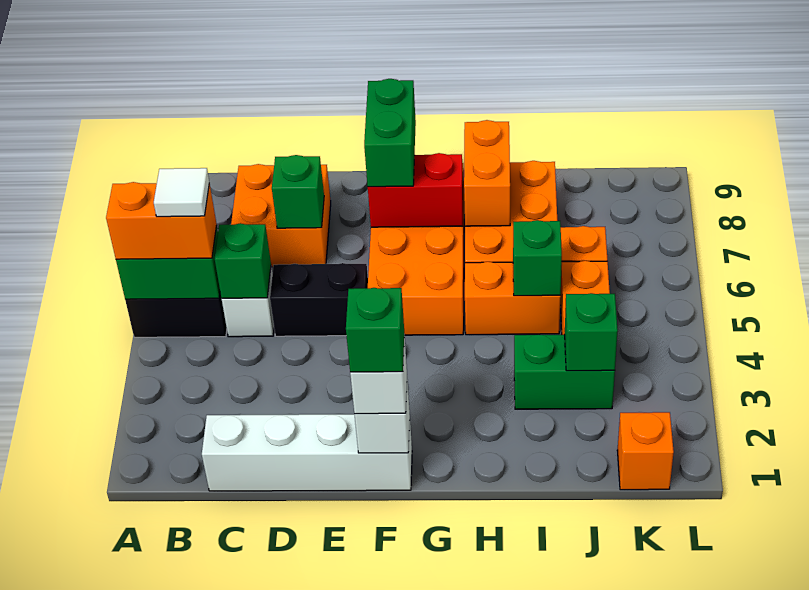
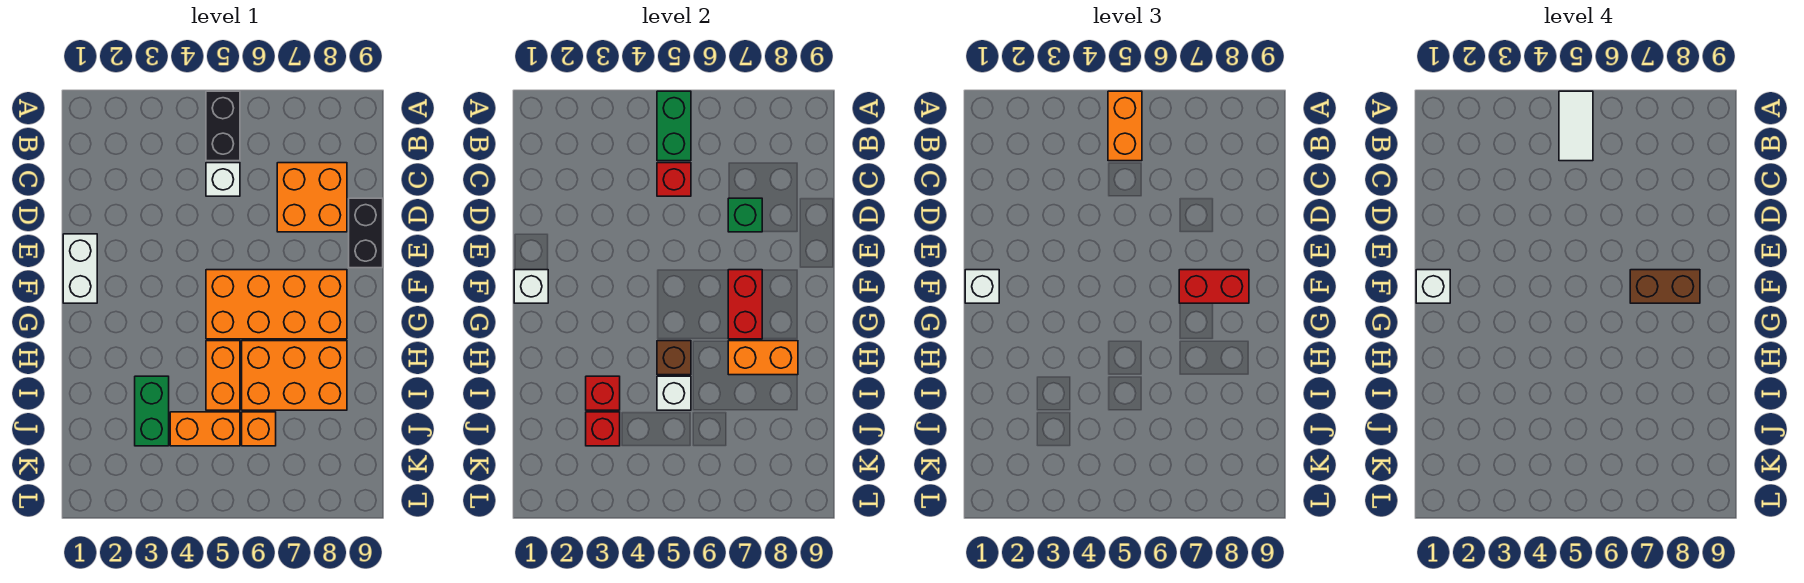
white tile B5 level 4 -> white tile A5:B5 level 4
white brick C1:F1 level 1 -> white brick E1:F1 level 1
green brick C5 level 2 -> red brick C5 level 2
black brick D5:E5 level 1 -> black brick D9:E9 level 1
green brick F1 level 4 -> white brick F1 level 4
green brick F7:F8 level 3 -> red brick F7:F8 level 3
none -> brown brick F7:F8 level 4
none -> brown brick H5 level 2
none -> red brick I3 level 2
green brick I5 level 2 -> white brick I5 level 2
green brick J3 level 2 -> red brick J3 level 2
orange brick K1 level 1 -> none

